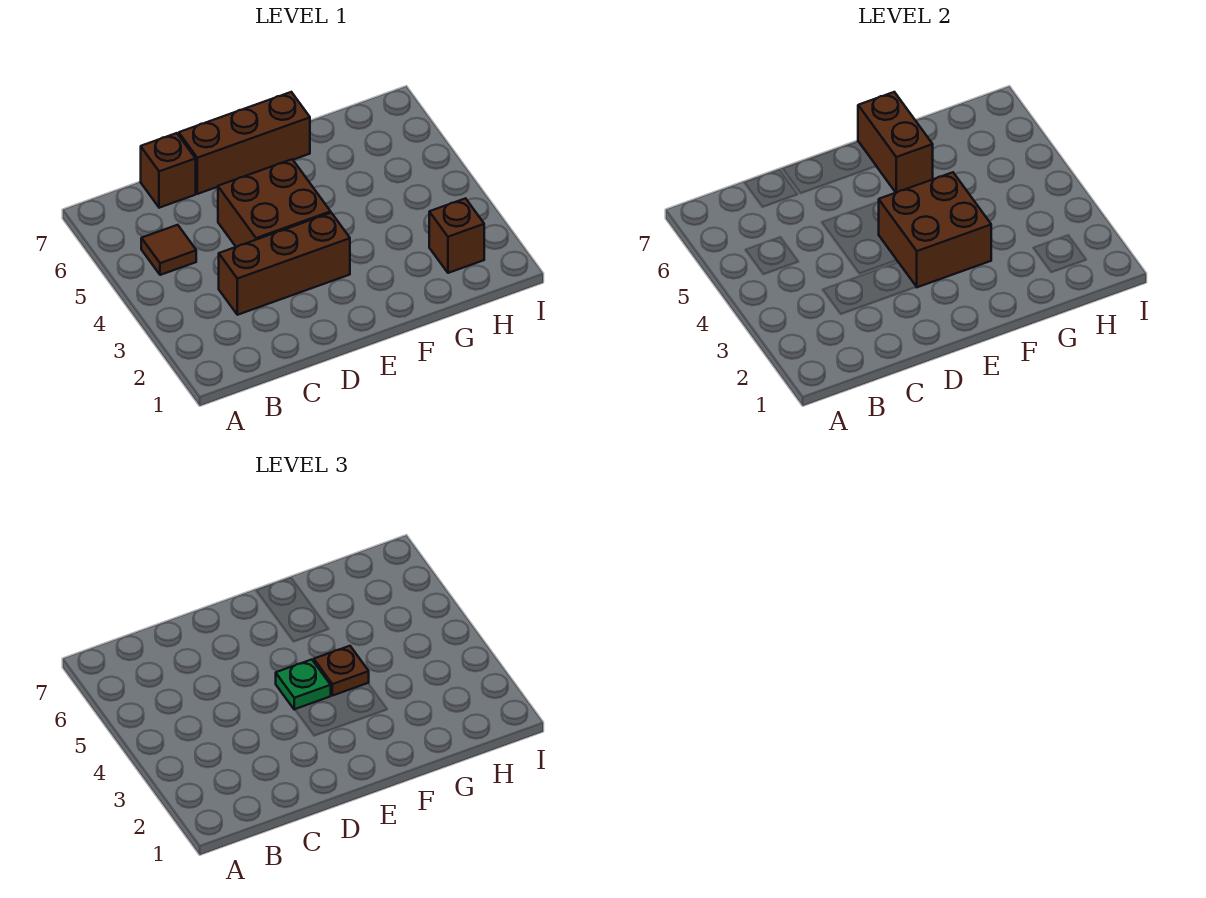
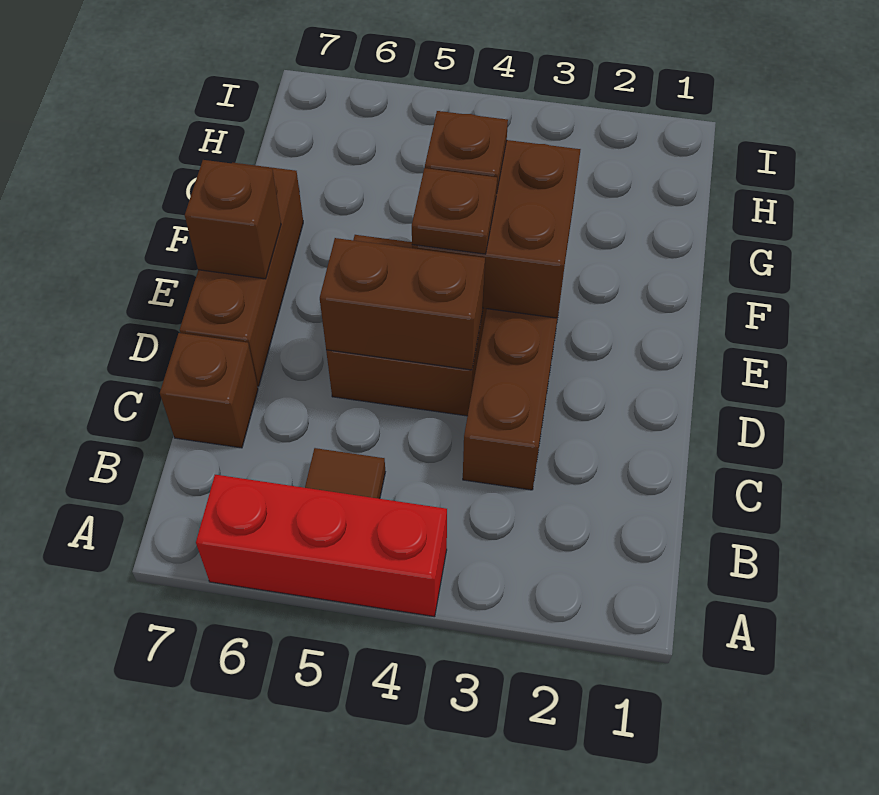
none -> red brick A4:A6 level 1
green plate E4 level 3 -> brown plate E4 level 3
brown brick F6:F7 level 2 -> brown brick D4:D5 level 2
brown brick H2 level 1 -> brown brick E7 level 2

